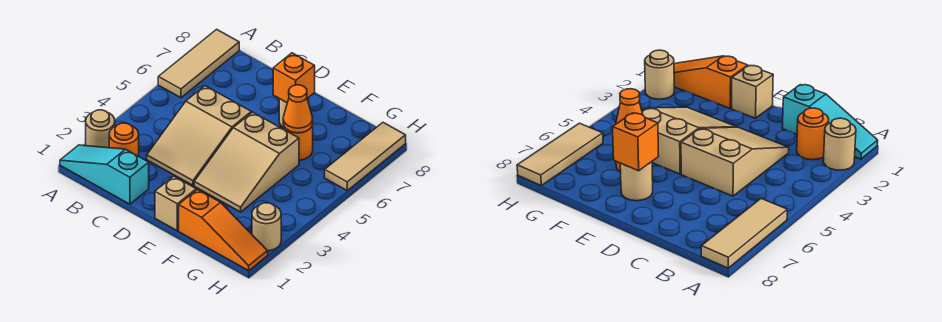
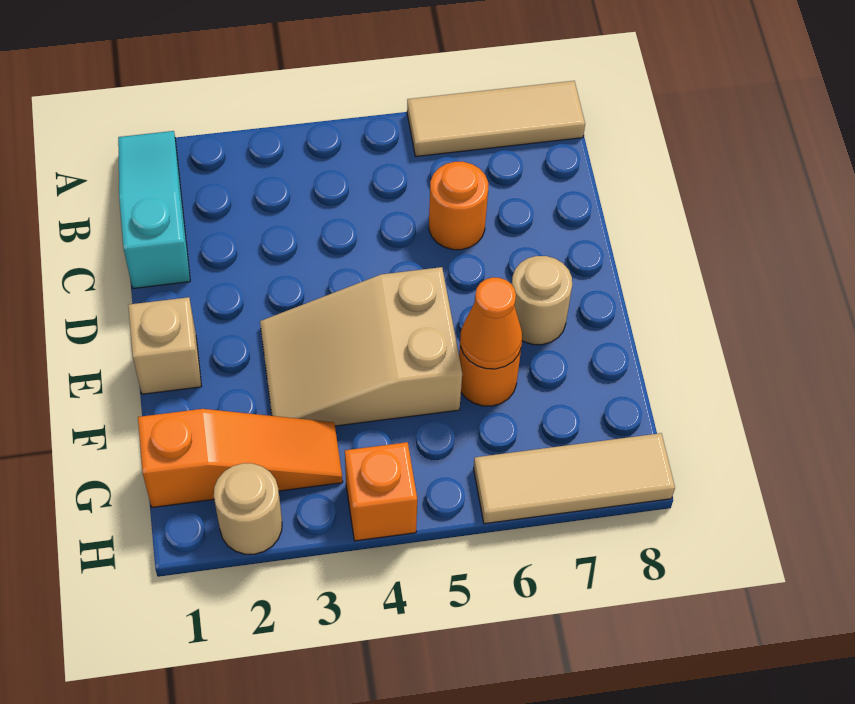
tan round brick A2 level 1 -> none
orange round brick B2 level 1 -> orange round brick C6 level 1
tan slope C3:D5 level 1 top 5 -> none
orange brick E7 level 2 -> orange brick H4 level 1
orange slope F1:H1 level 1 top F -> orange slope G1:G3 level 1 top 1

